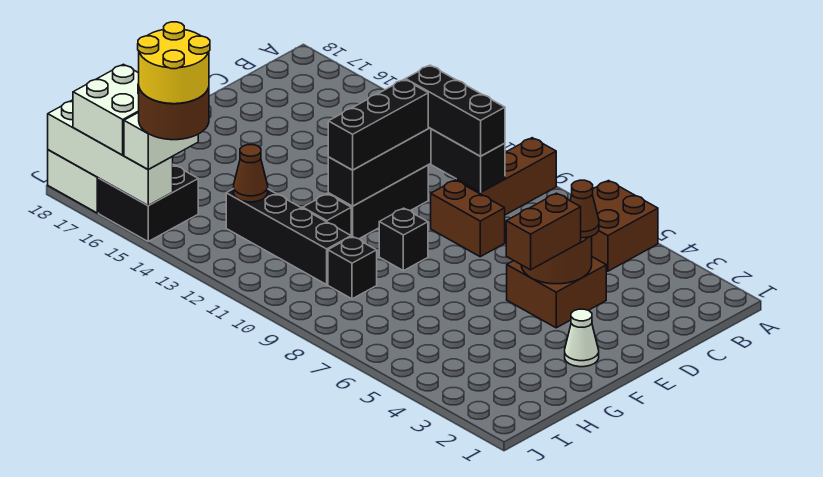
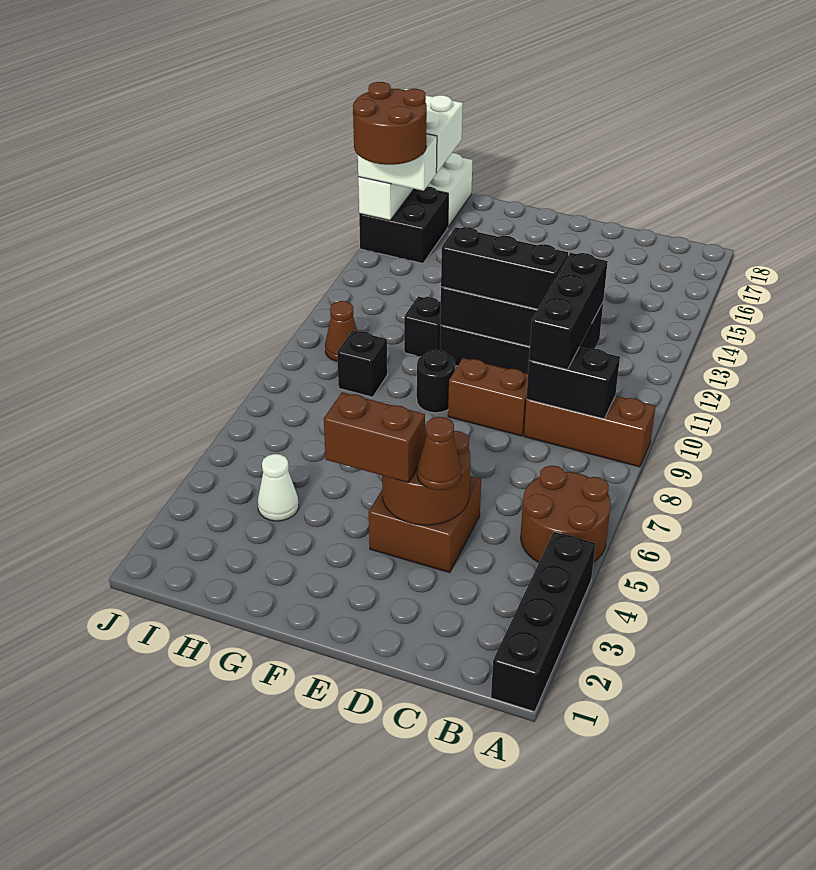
brown brick A5:B6 level 1 -> brown round brick A5:B6 level 1
black brick C9:C10 level 2 -> black brick B9:C9 level 2
brown brick D8:D9 level 1 -> brown brick D9:E9 level 1
white cone F2 level 1 -> white cone H4 level 1
black brick F9 level 1 -> black round brick F9 level 1
black brick H10:H13 level 1 -> black brick A1:A4 level 1
brown cone H13 level 2 -> brown cone I10 level 1
yellow round brick I14:J15 level 5 -> none

